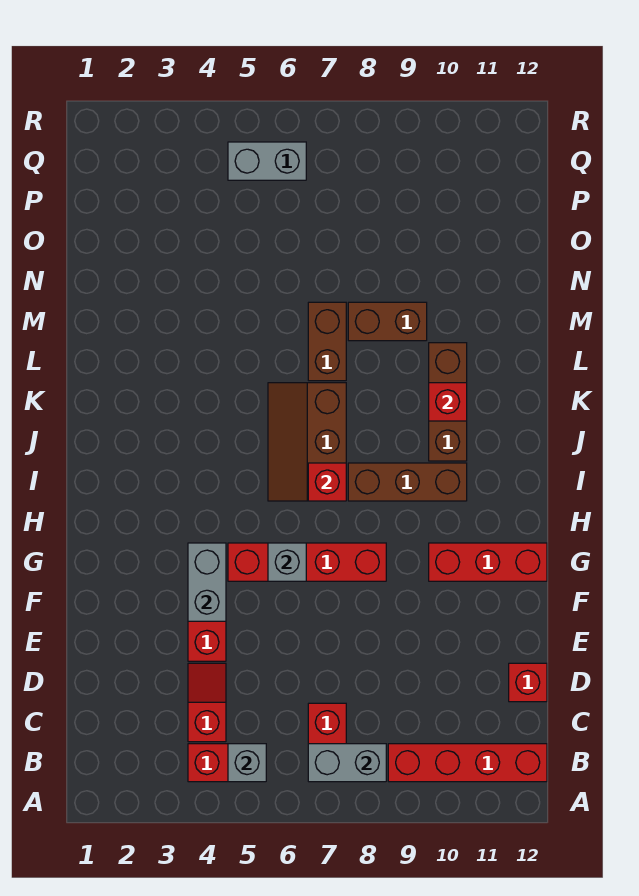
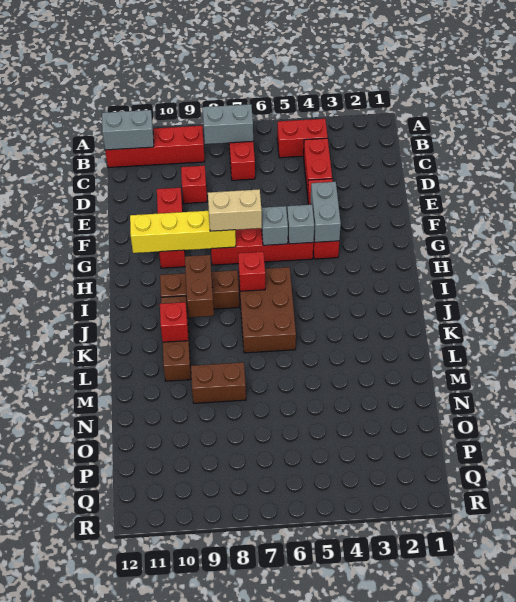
grey brick B5 level 2 -> grey brick G5 level 2
red slope C4:D4 level 1 top C -> red brick C4:D4 level 1
red brick D12 level 1 -> red brick D9 level 1
none -> tan brick G7:G8 level 3
none -> yellow brick G8:G11 level 2
red brick G10:G12 level 1 -> red brick E10:G10 level 1
brown slope I6:K7 level 1 top 7 -> brown brick I6:K7 level 1
brown brick L7:M7 level 1 -> brown brick I9:J9 level 2
grey brick Q5:Q6 level 1 -> grey brick B11:B12 level 2

